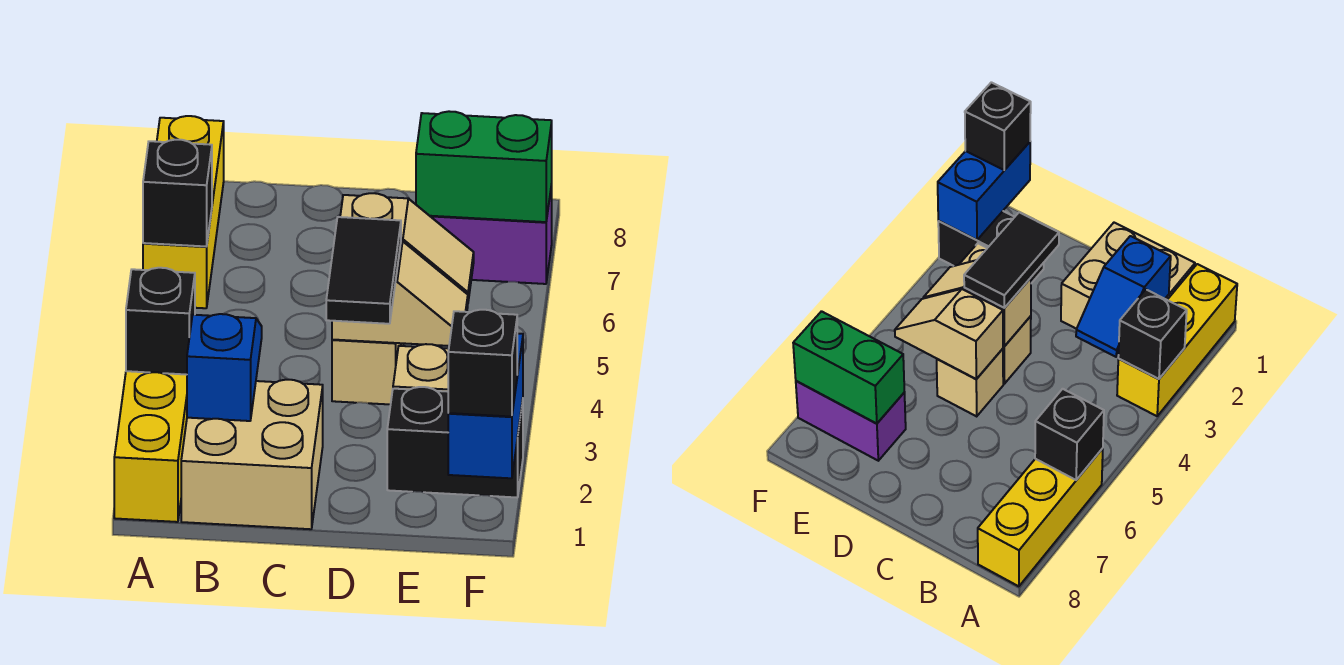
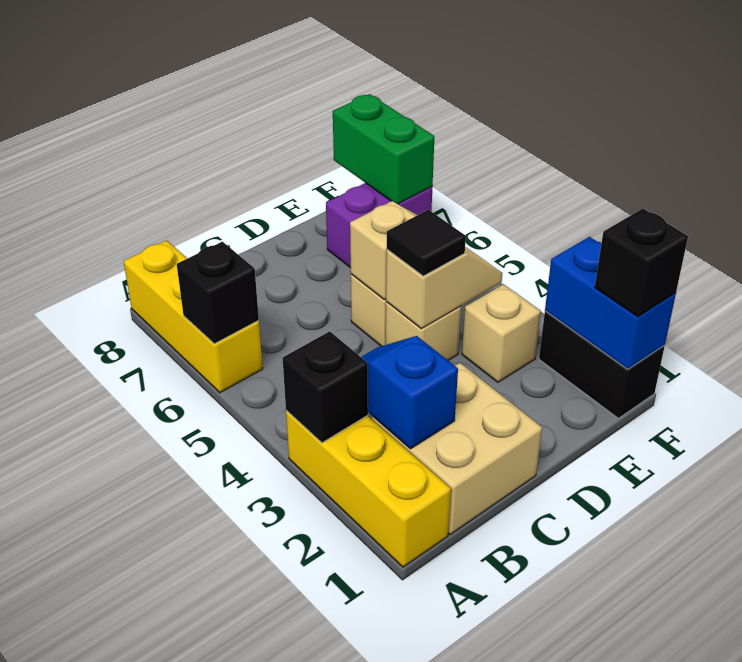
black tile D3:D4 level 3 -> black tile D4 level 3
black brick E2:F2 level 1 -> black brick F1:F2 level 1
green brick E7:F7 level 2 -> green brick F7:F8 level 2

